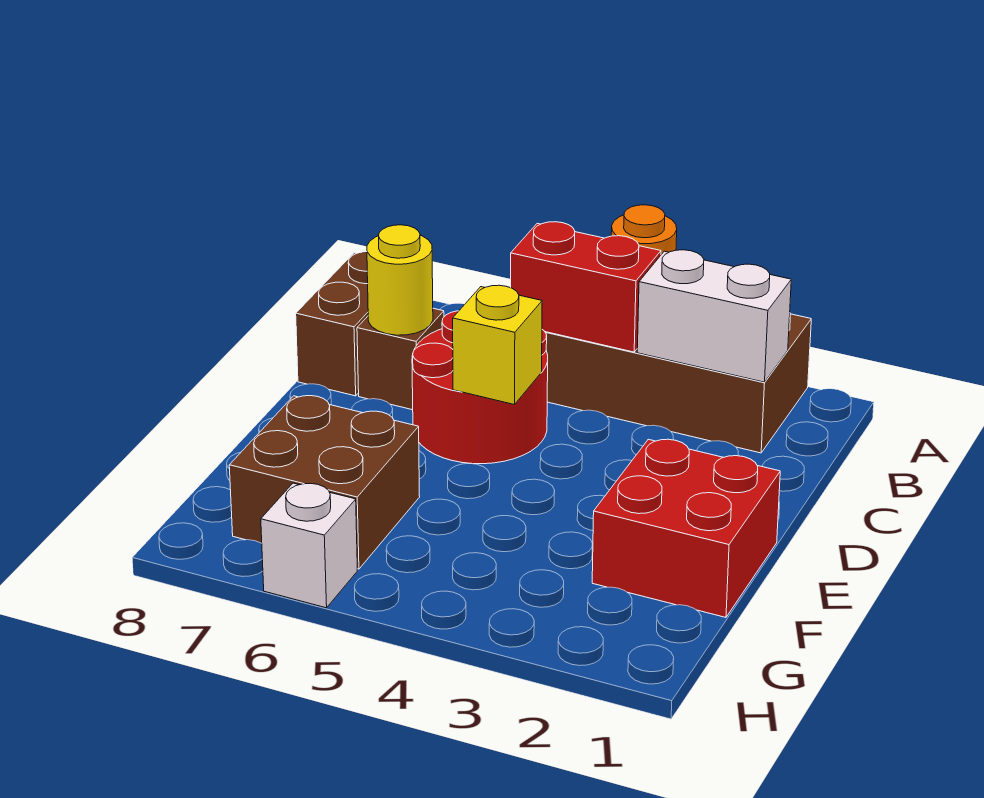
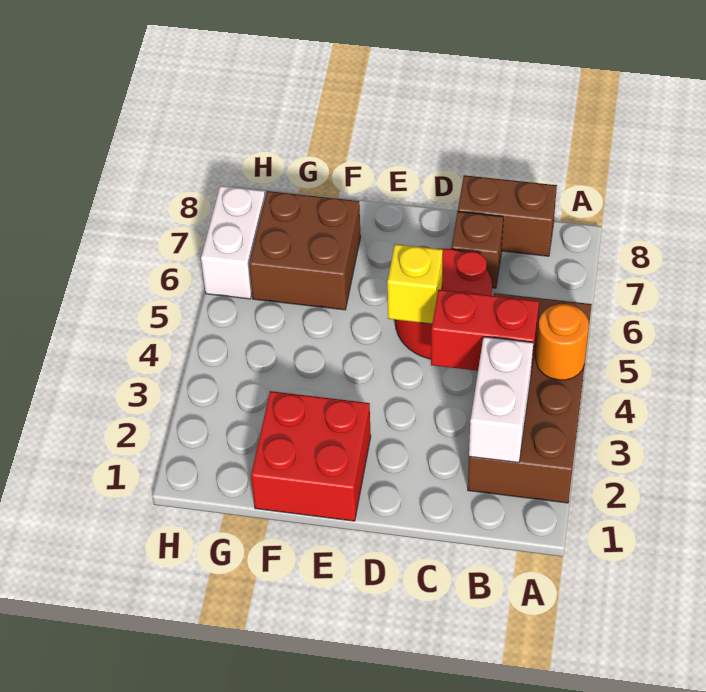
red brick B4:B5 level 2 -> red brick B4:C4 level 2
yellow round brick C7 level 2 -> none
white brick H6 level 1 -> white brick H6:H7 level 1

